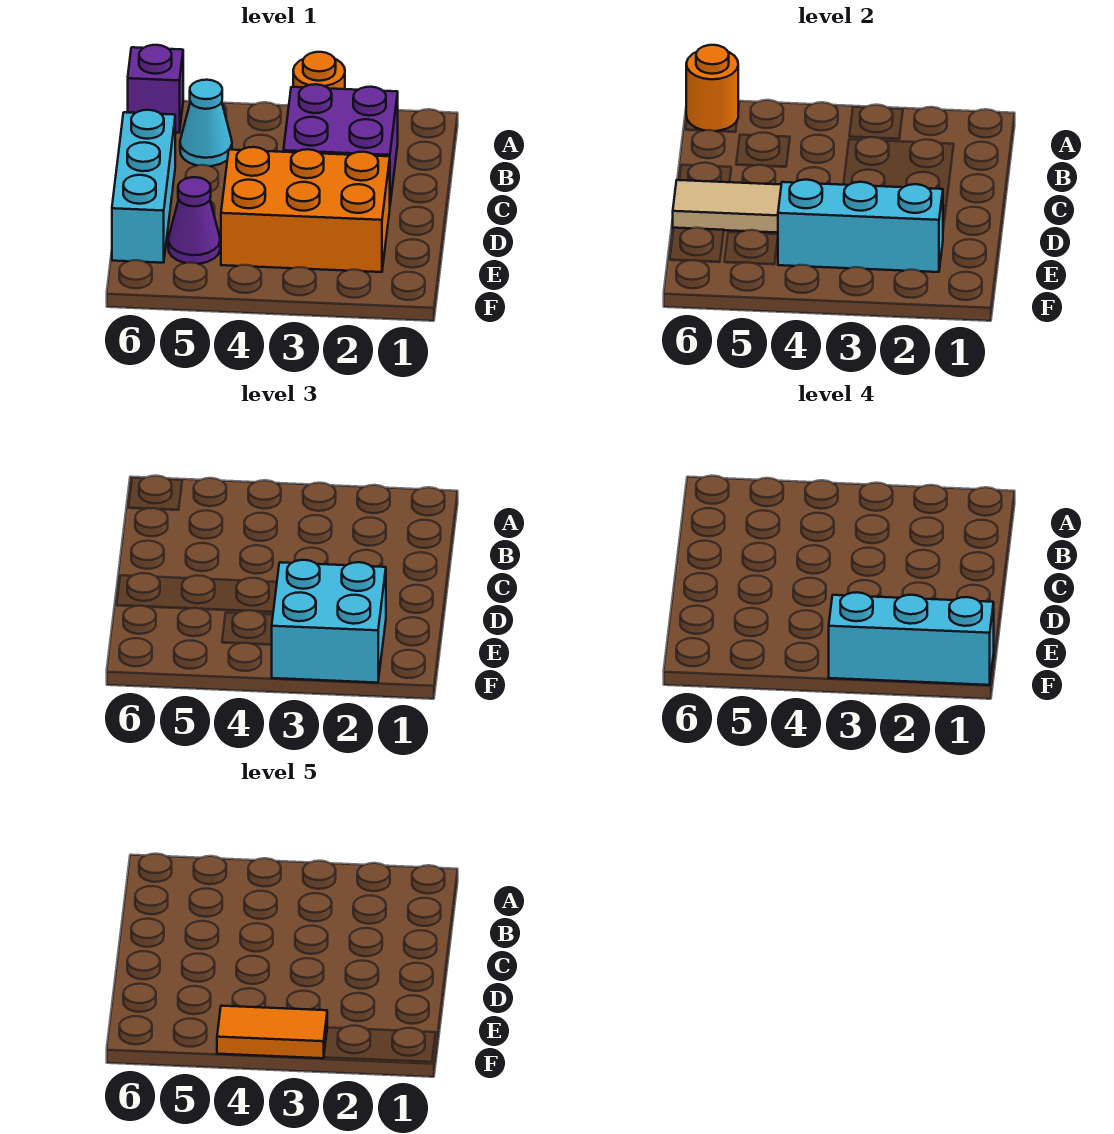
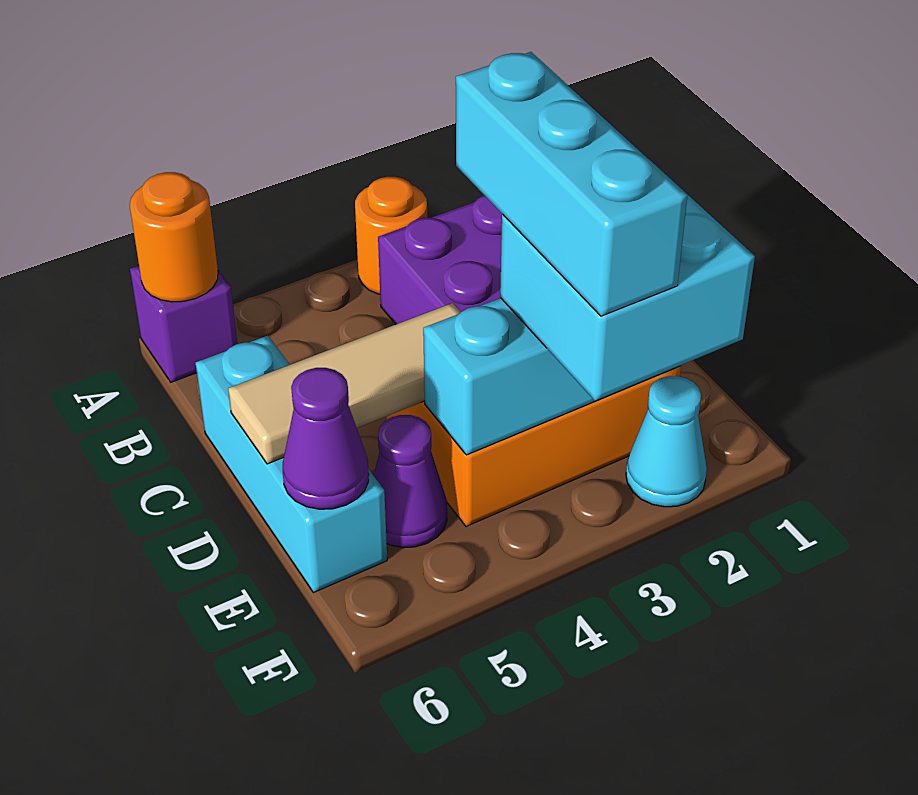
cyan cone B5 level 1 -> cyan cone F2 level 1
none -> purple cone E6 level 2
cyan brick F1:F3 level 4 -> cyan brick D3:F3 level 4
orange tile F3:F4 level 5 -> none

